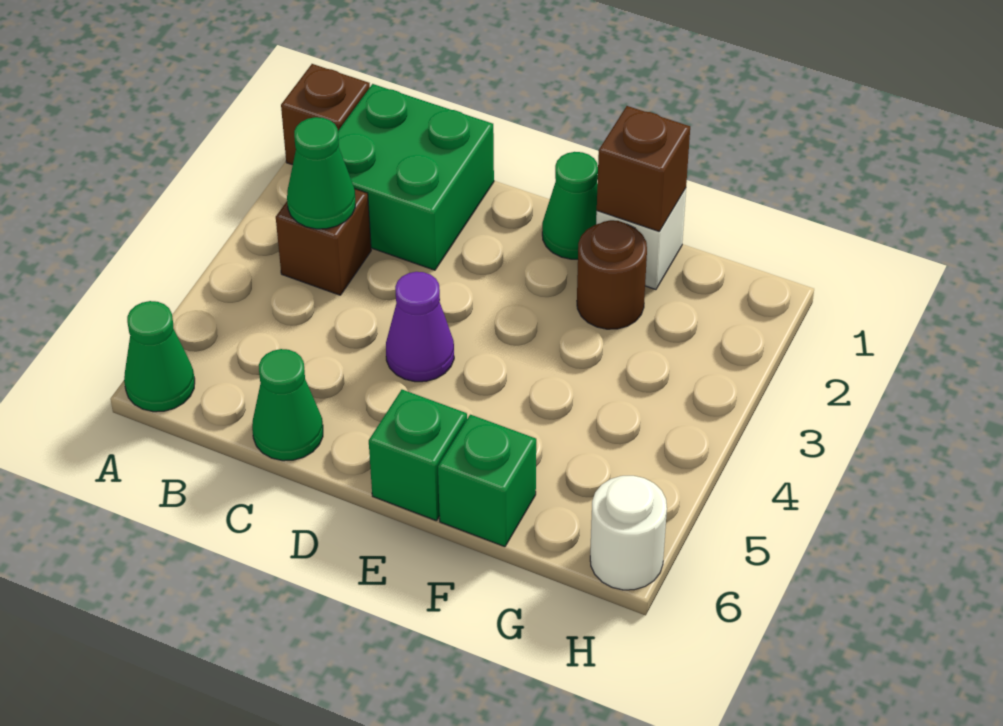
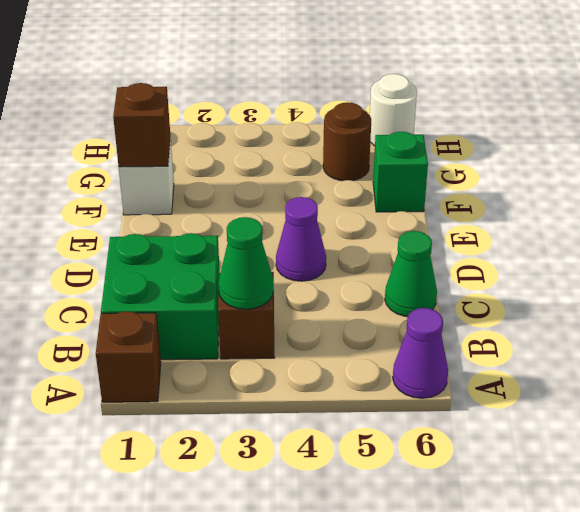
green cone A6 level 1 -> purple cone A6 level 1
green cone E1 level 1 -> none
green brick E6 level 1 -> none
brown round brick F2 level 1 -> brown round brick G5 level 1

